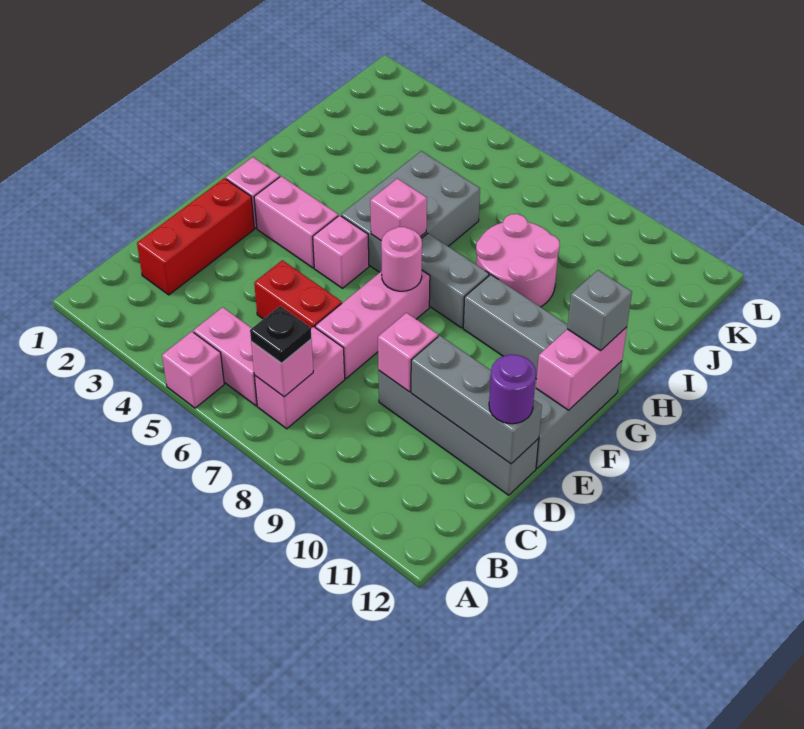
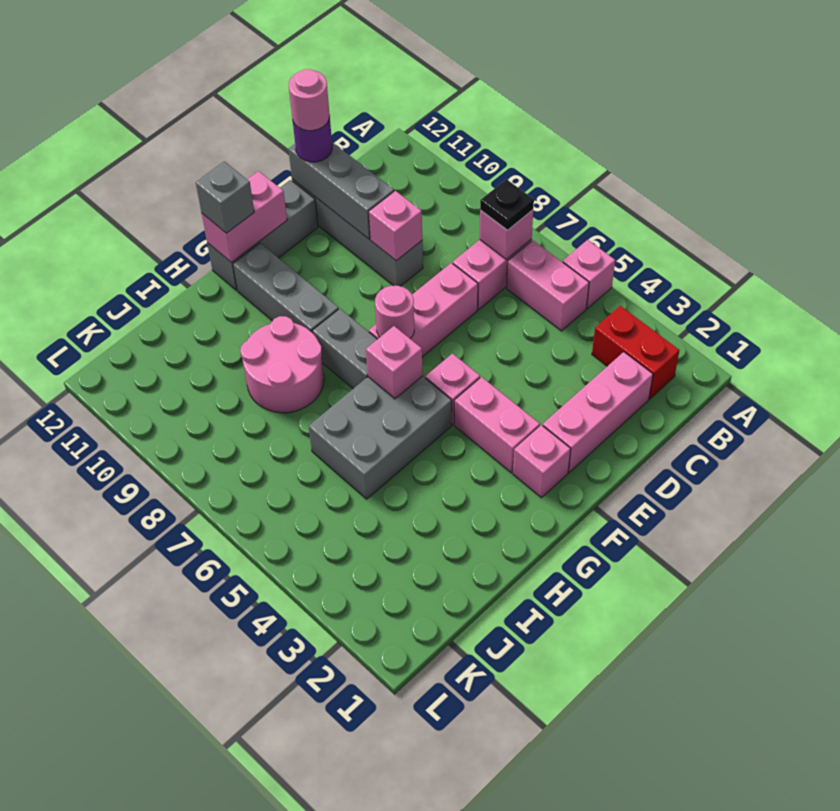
red brick C2:E2 level 1 -> pink brick C2:E2 level 1
red brick D5:D6 level 1 -> red brick B2:B3 level 1
none -> pink round brick D12 level 4

